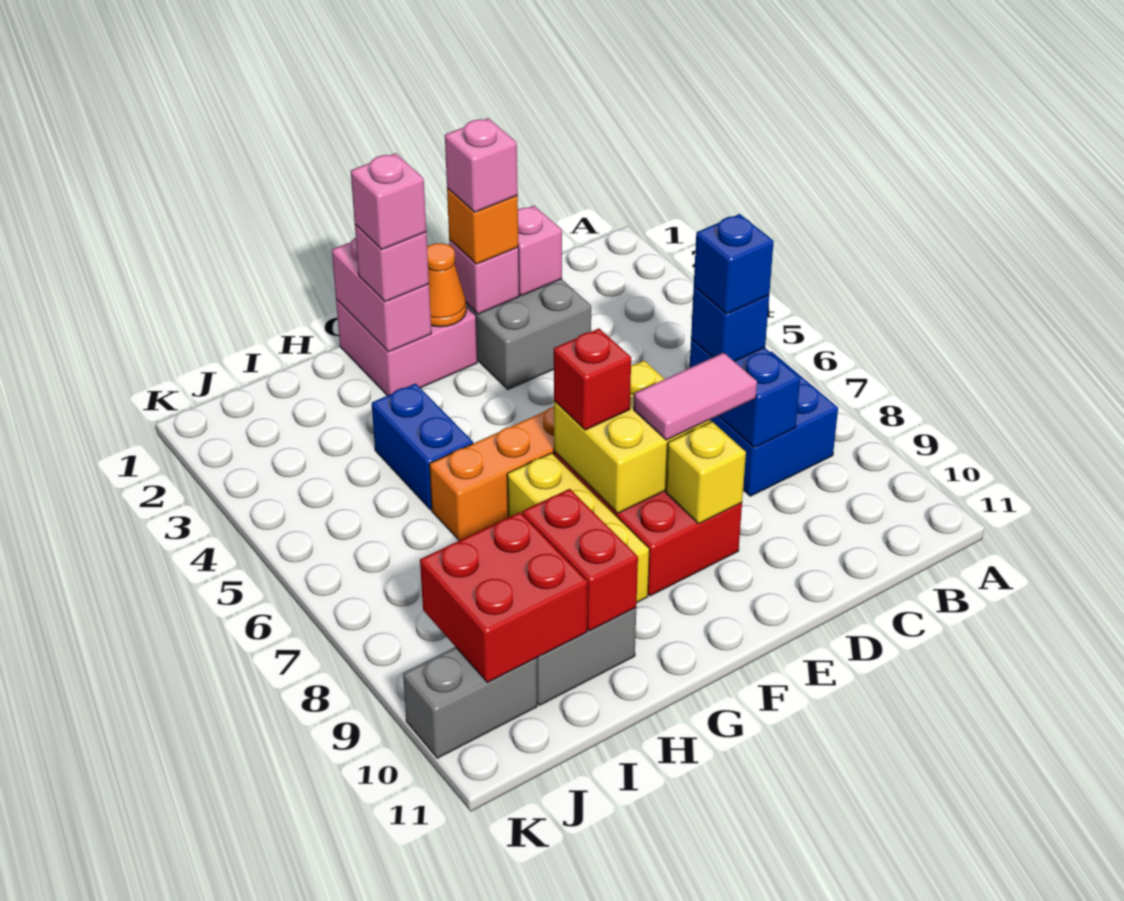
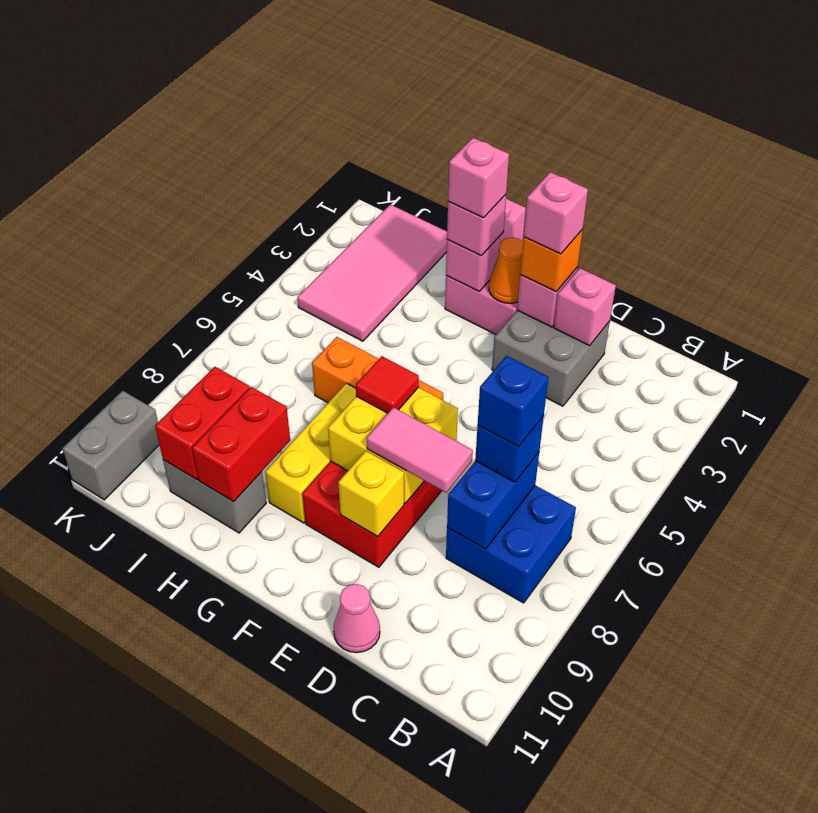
none -> pink cone D11 level 1
red brick F7 level 3 -> red tile F7 level 3
blue brick H4:H5 level 1 -> none
none -> pink tile I1:J4 level 1
red brick I9:J10 level 2 -> red brick I9:I10 level 2
grey brick J10:K10 level 1 -> grey brick K10:K11 level 1

